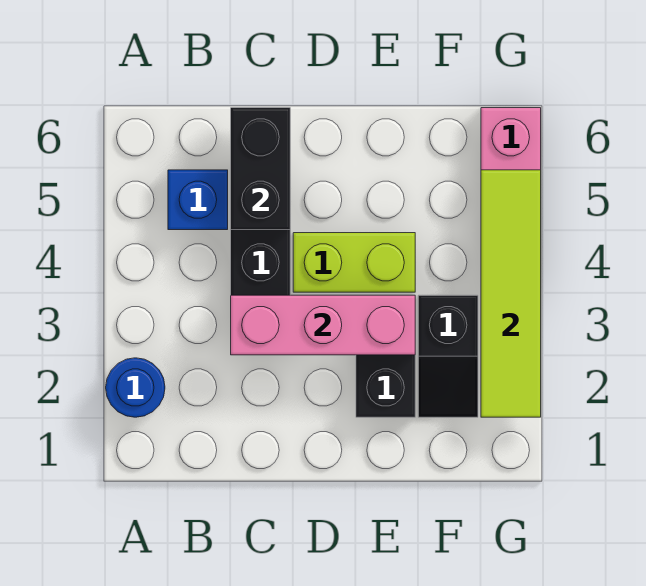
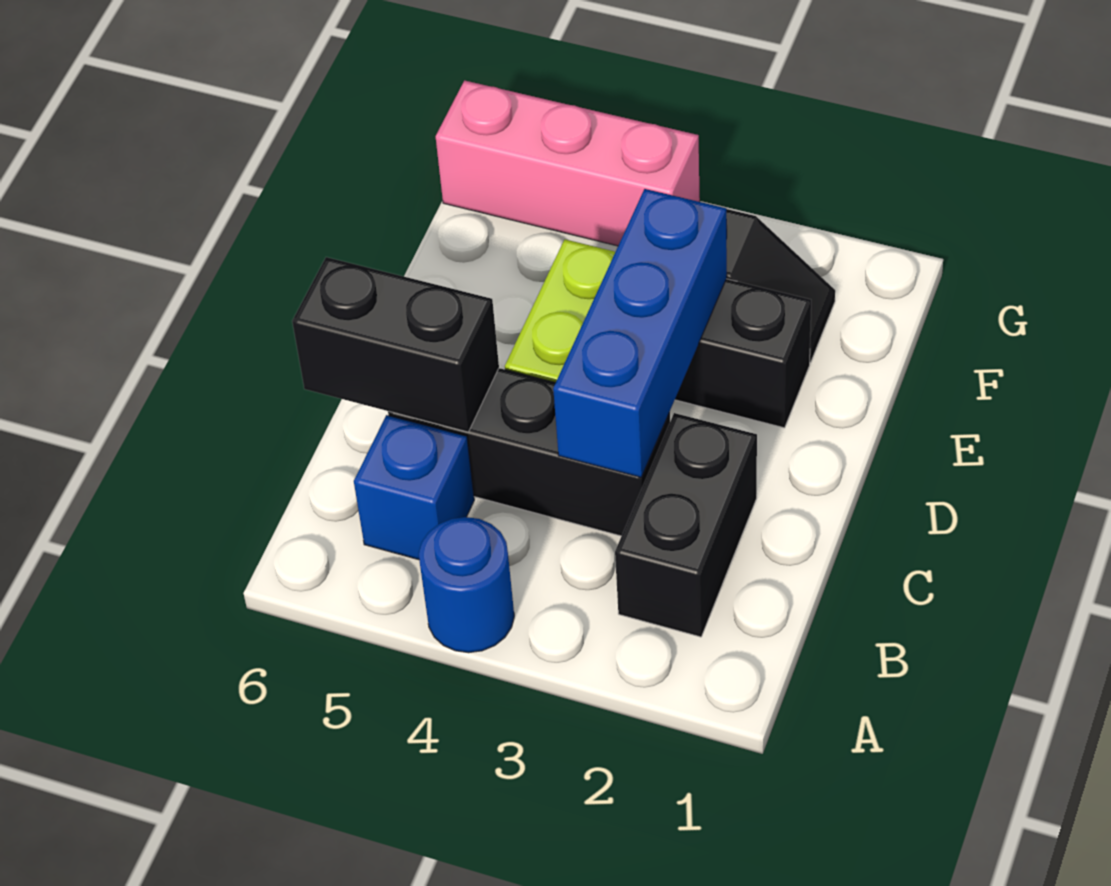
blue round brick A2 level 1 -> blue round brick A4 level 1
none -> black brick B2:C2 level 1
pink brick C3:E3 level 2 -> blue brick C3:E3 level 2
lime tile G2:G5 level 2 -> none

